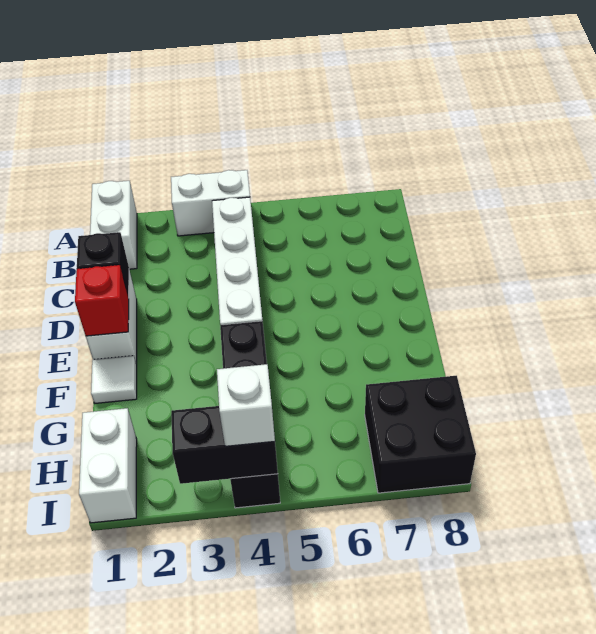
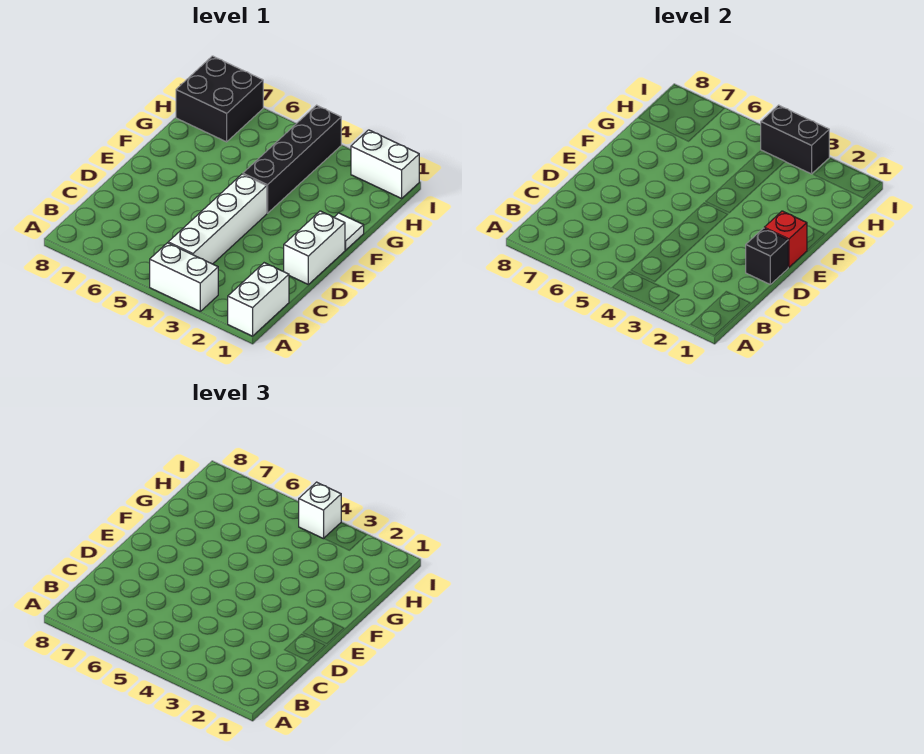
white brick H1:I1 level 1 -> white brick I1:I2 level 1

